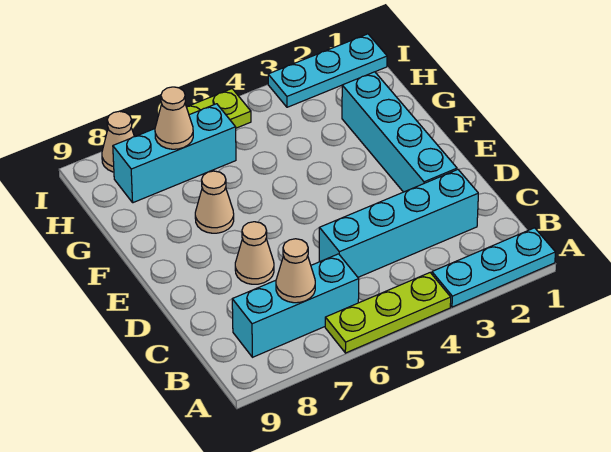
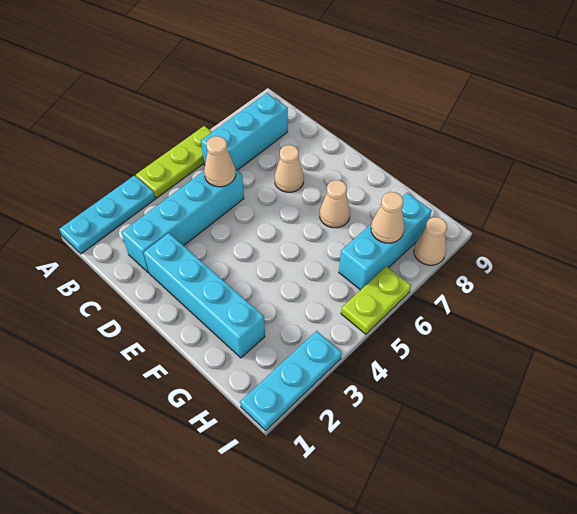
tan cone B7 level 2 -> tan cone C5 level 2

